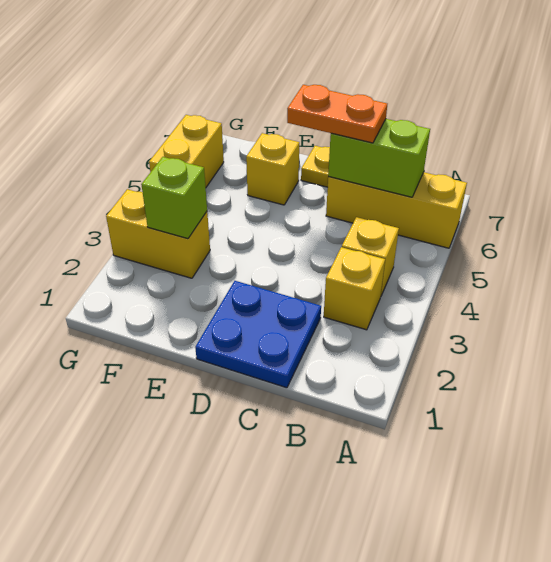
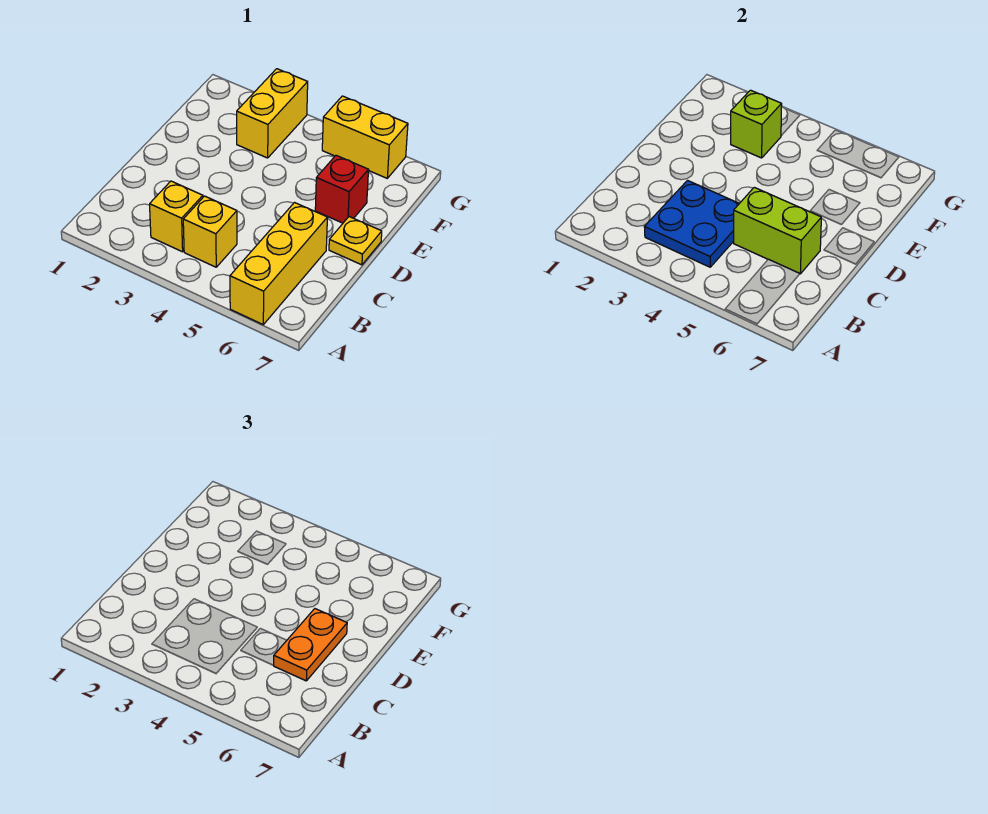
lime brick B6:C6 level 2 -> lime brick C5:C6 level 2
blue plate C1:D2 level 1 -> blue plate B3:C4 level 2
yellow brick E6 level 1 -> red brick E6 level 1

